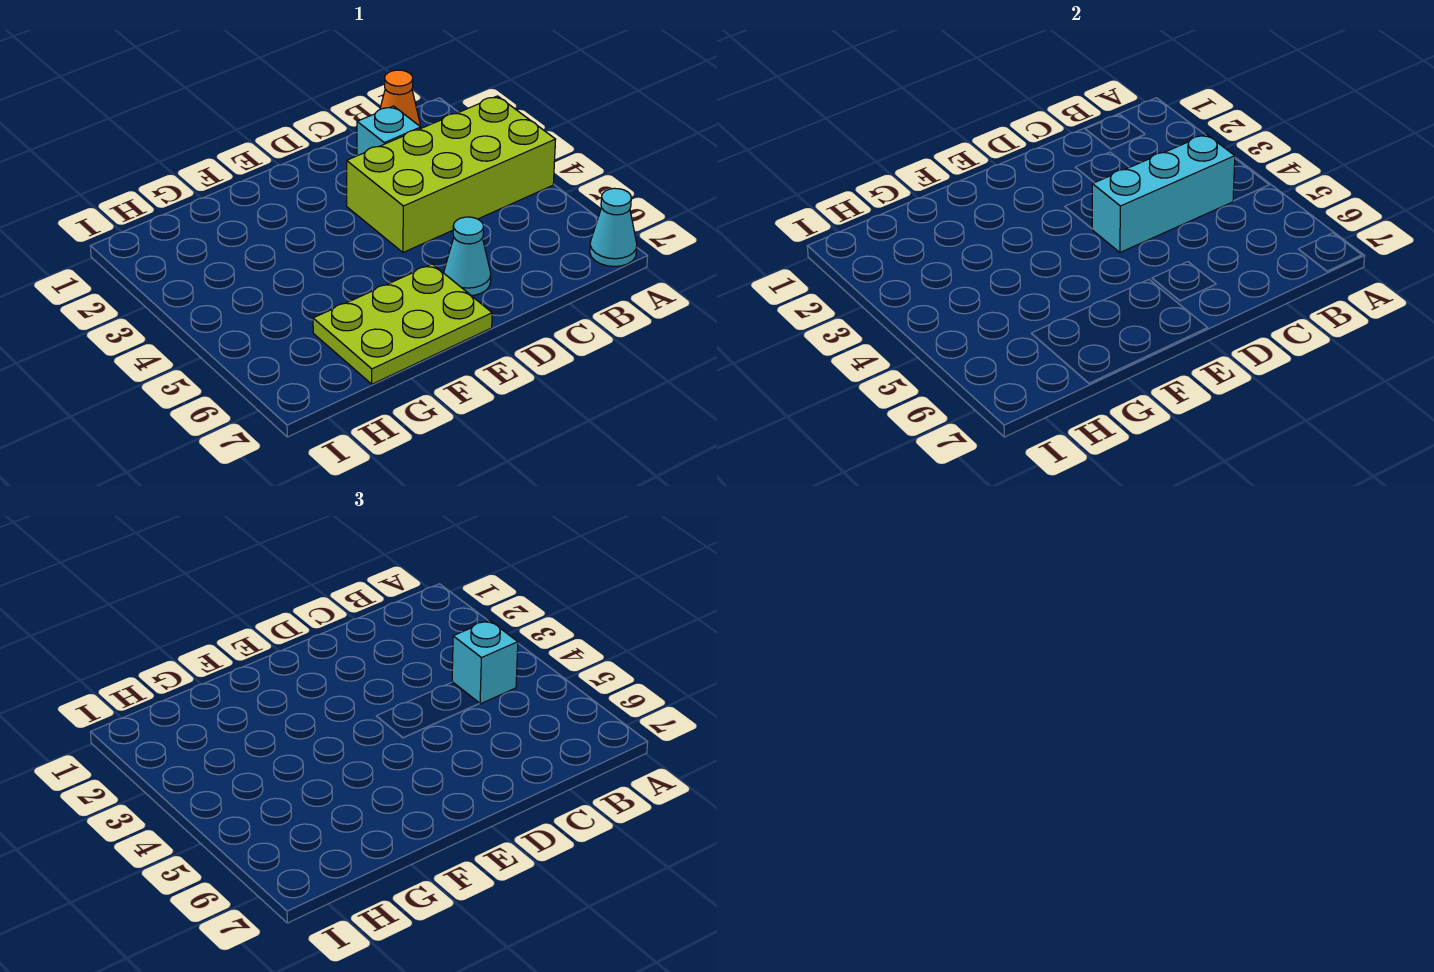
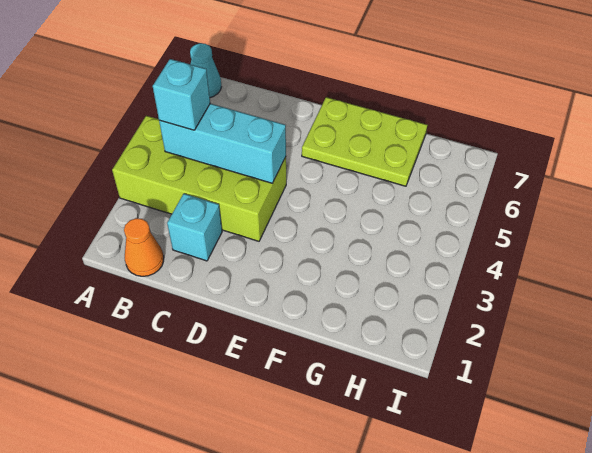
cyan cone D6 level 1 -> none

